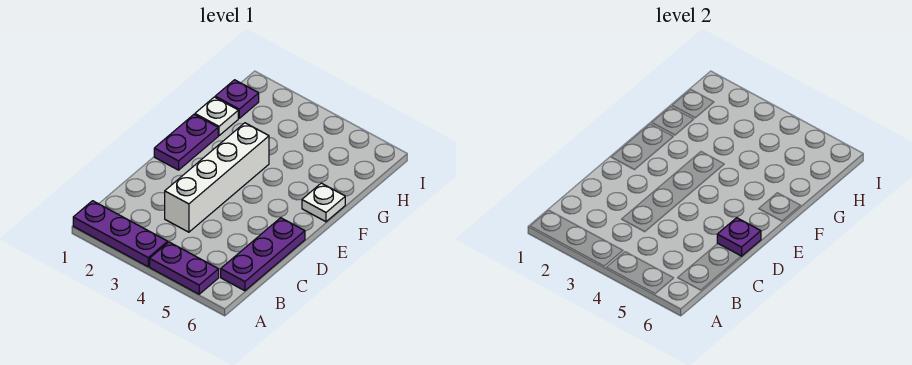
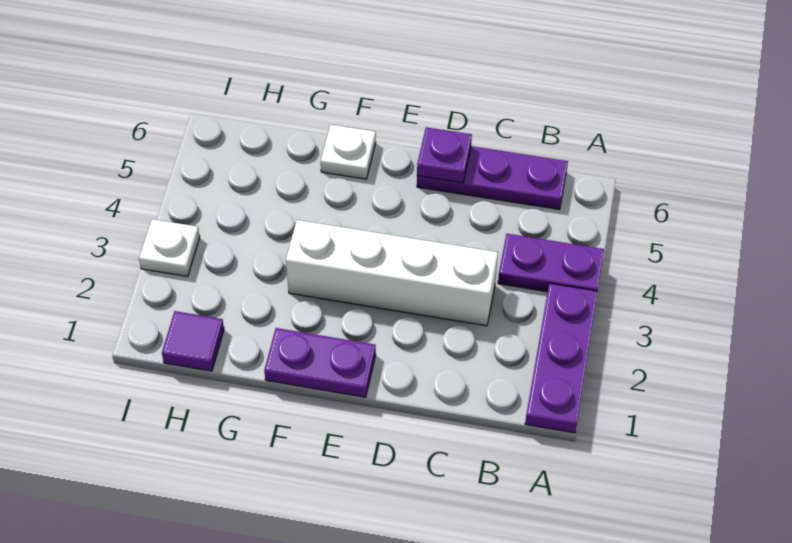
purple plate A4:A5 level 1 -> purple plate A4:B4 level 1
white plate G1 level 1 -> white plate I3 level 1
purple plate H1 level 1 -> purple tile H1 level 1

